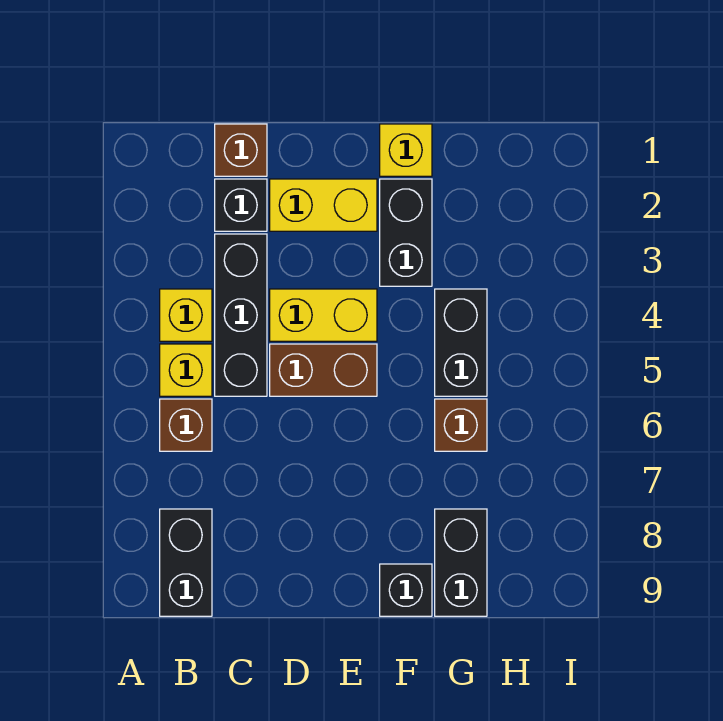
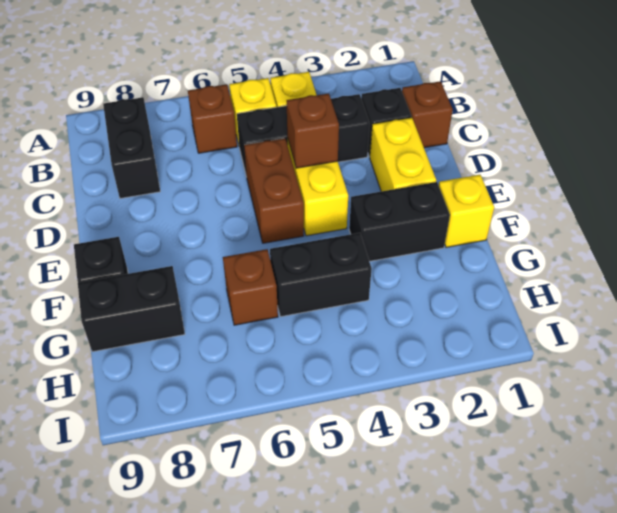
black brick B8:B9 level 1 -> black brick B8:C8 level 1
none -> brown brick D4 level 2

